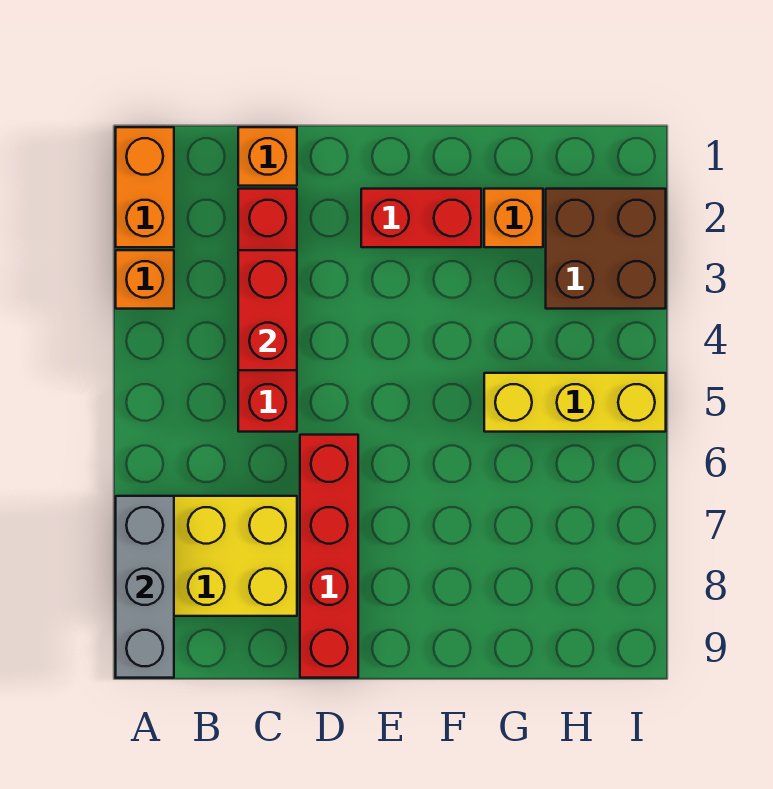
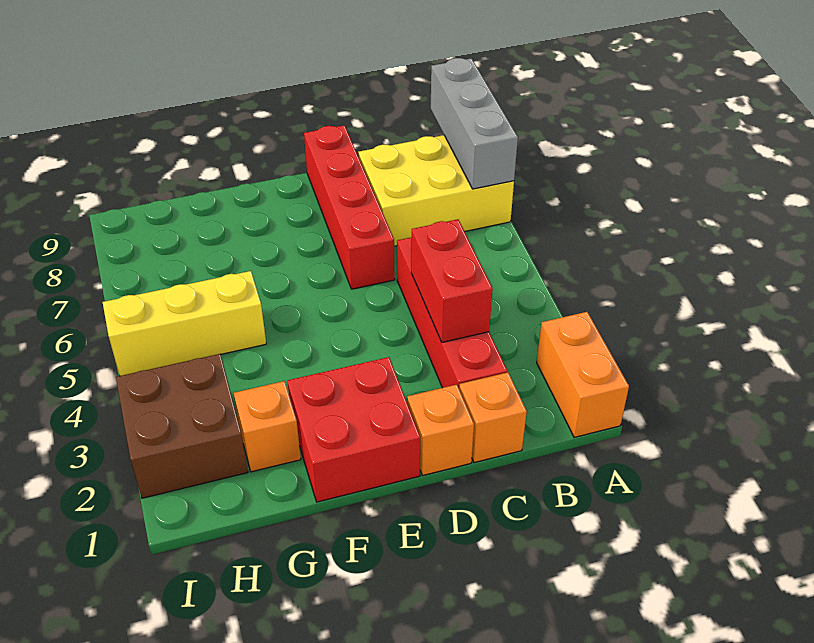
orange brick A3 level 1 -> orange brick D1 level 1
red brick E2:F2 level 1 -> red brick E1:F2 level 1

